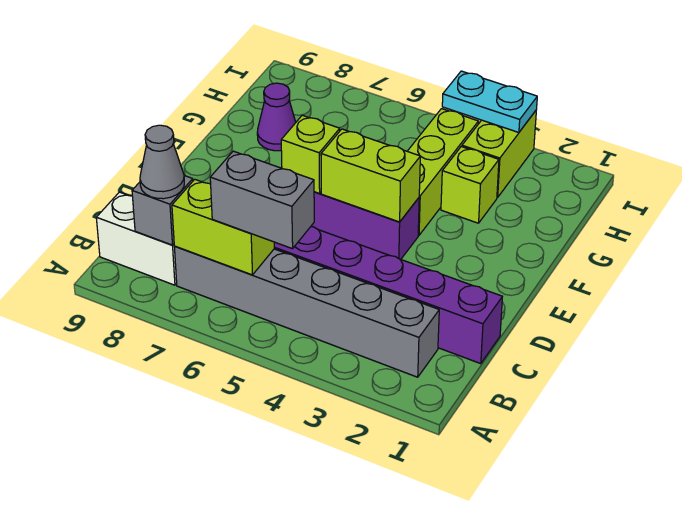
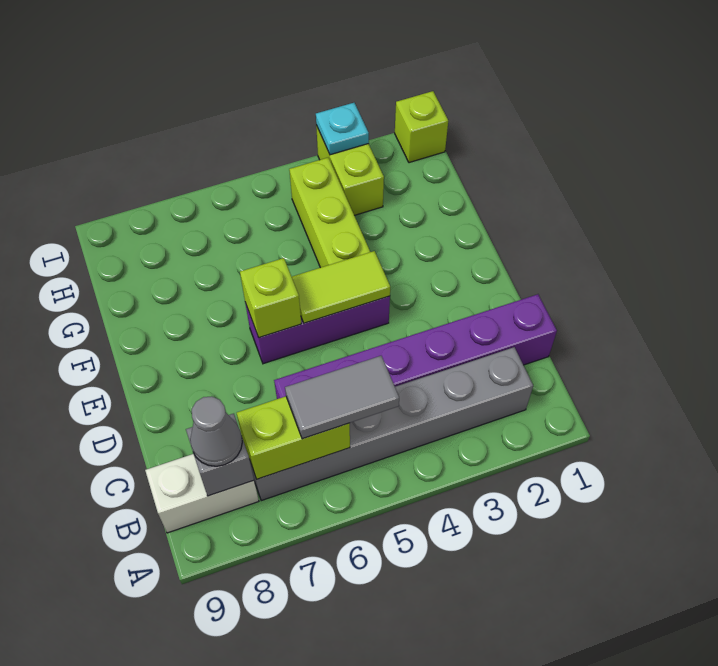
grey brick B5:B6 level 3 -> grey tile B5:B6 level 3
lime brick E4:E5 level 2 -> lime tile E4:E5 level 2
lime brick G3 level 1 -> lime brick I1 level 1
purple cone G8 level 1 -> none
cyan plate I3:I4 level 2 -> cyan plate I3 level 2

